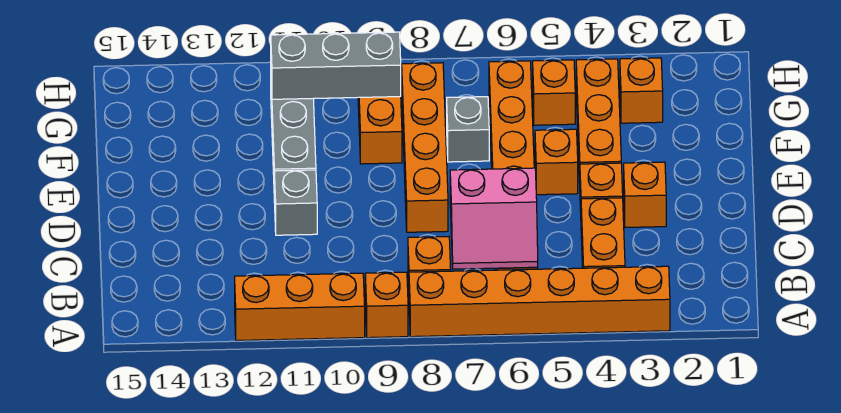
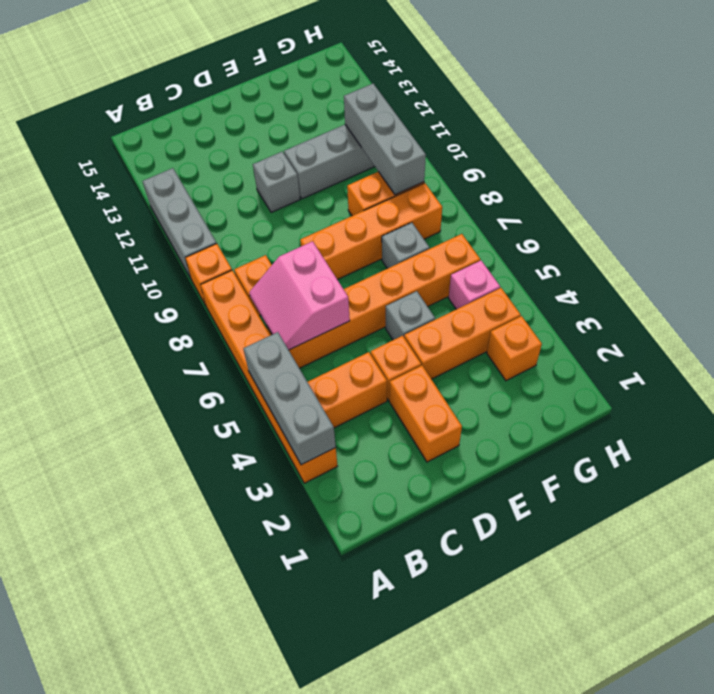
none -> grey brick A3:A5 level 2
orange brick A10:A12 level 1 -> grey brick A10:A12 level 1
orange brick D3 level 1 -> orange brick D2:D3 level 1
orange brick E5 level 1 -> grey brick E5 level 1
orange brick G5 level 1 -> pink brick G5 level 1

